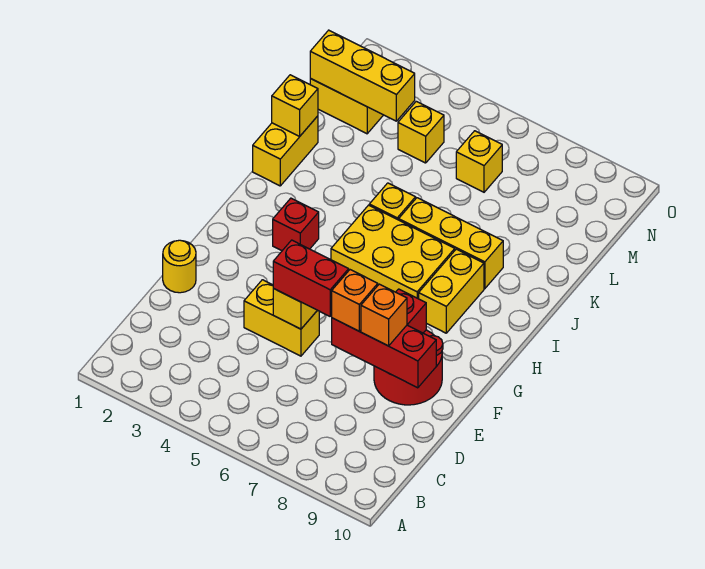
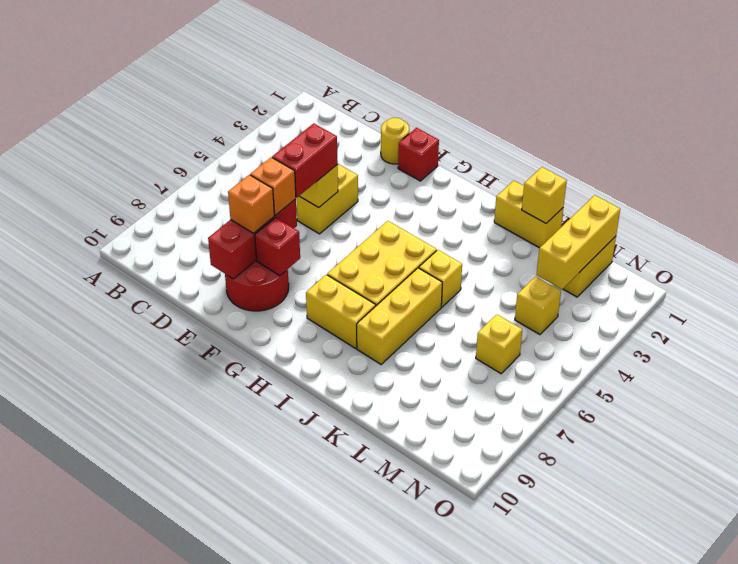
red brick H3 level 1 -> red brick F1 level 1

